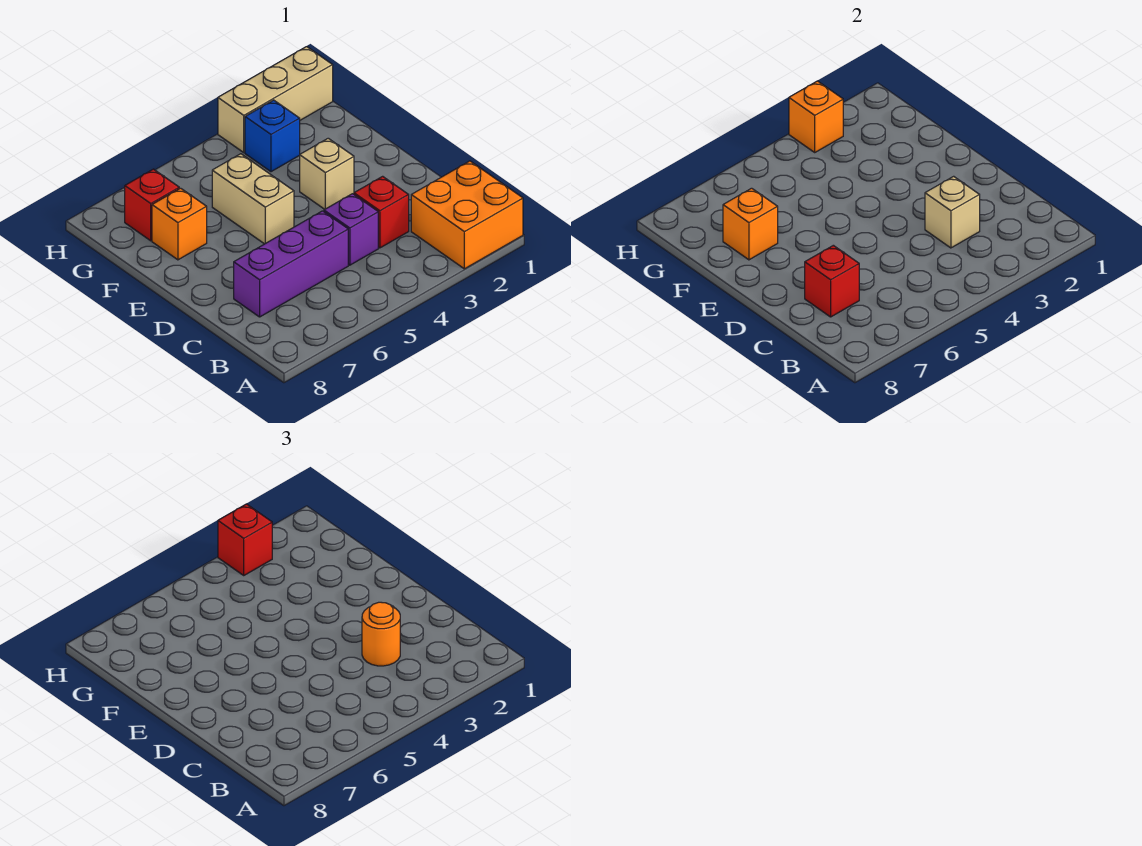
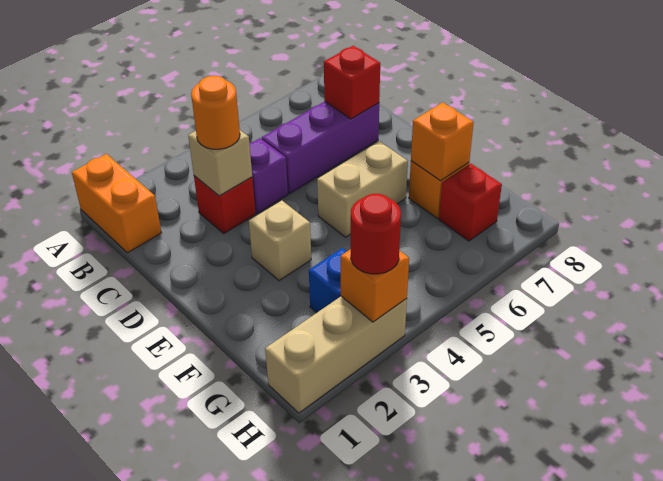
orange brick A1:B2 level 1 -> orange brick A1:B1 level 1
tan brick E5:F5 level 1 -> tan brick E5:E6 level 1
red brick H3 level 3 -> red round brick H3 level 3

